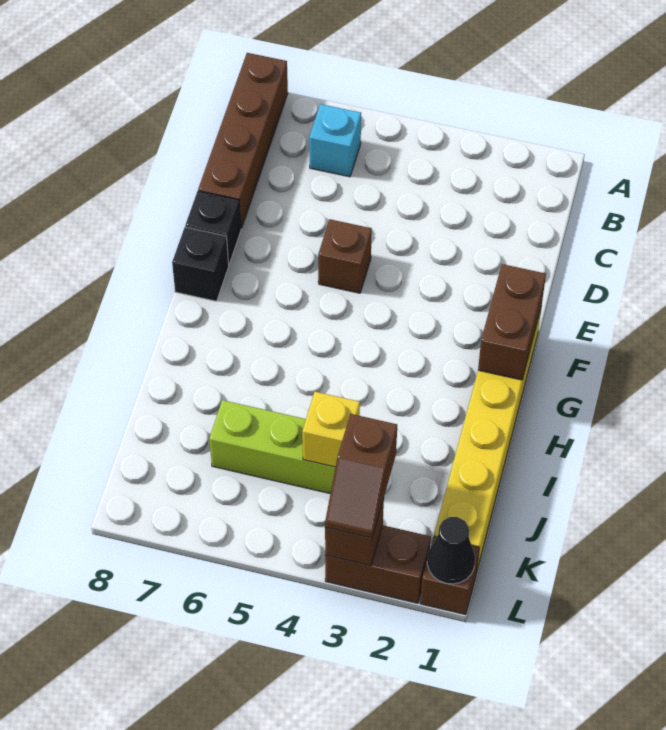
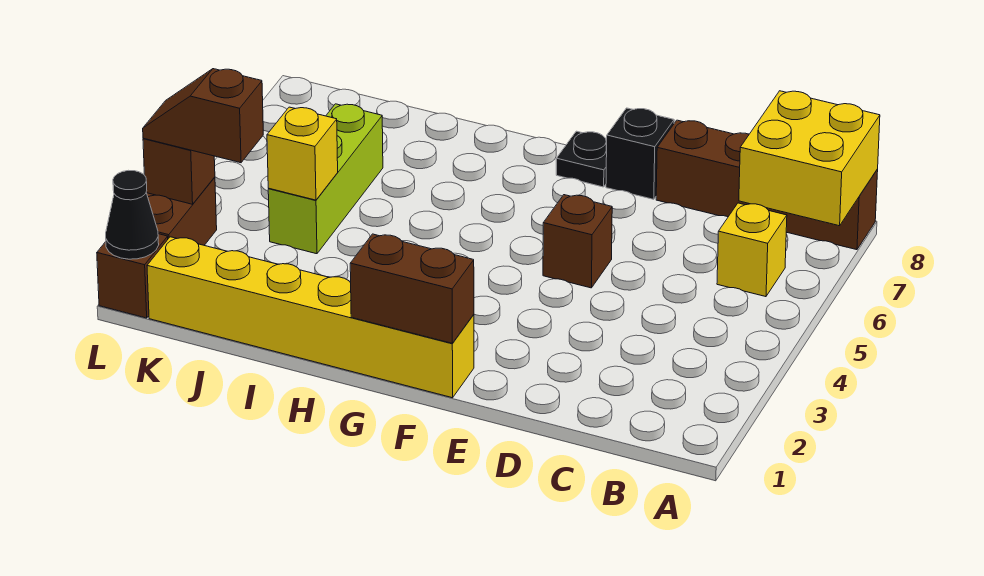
none -> yellow brick A7:B8 level 2
cyan brick B6 level 1 -> yellow brick B6 level 1
black brick F8 level 1 -> black plate F8 level 1

